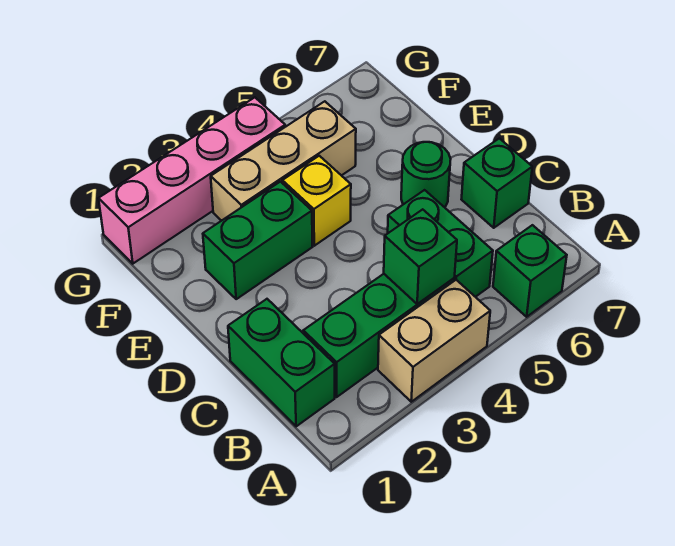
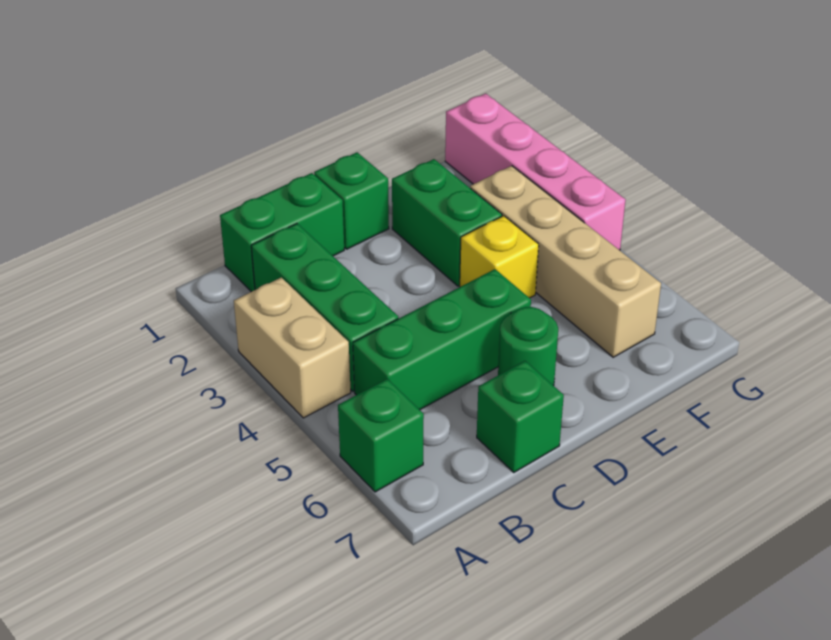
green brick B4 level 2 -> green brick D1 level 1
green brick B5:C5 level 1 -> green brick B5:D5 level 1
tan brick F3:F5 level 1 -> tan brick F3:F6 level 1

